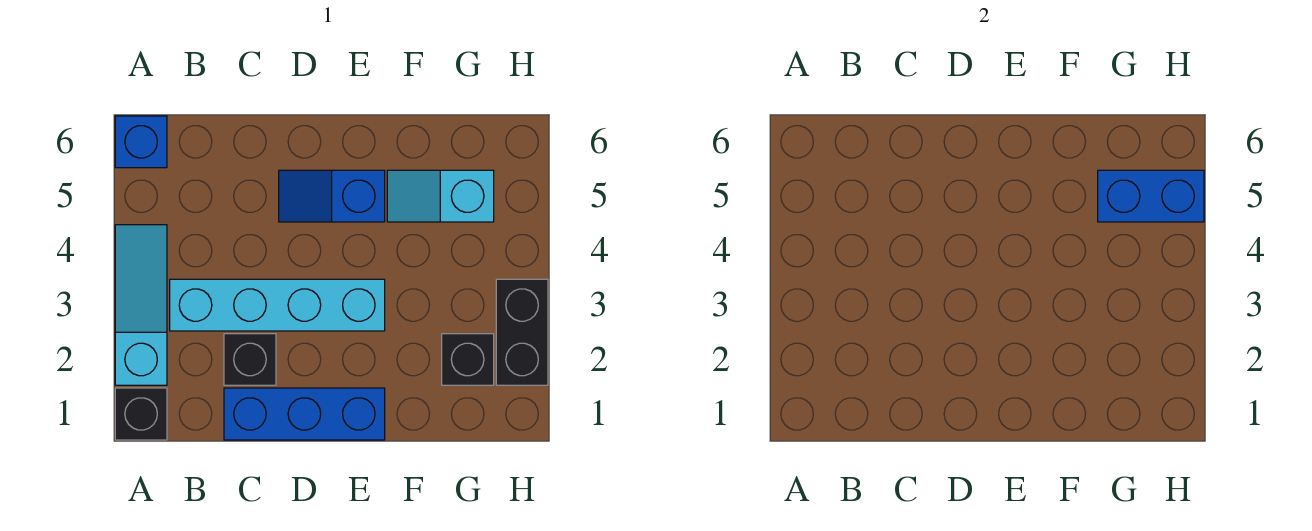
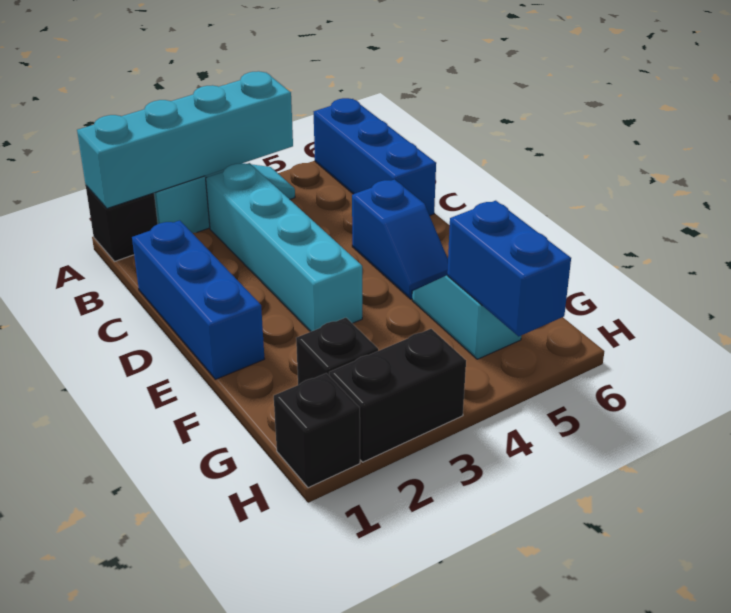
none -> cyan brick A1:A4 level 2
blue brick A6 level 1 -> blue brick A6:C6 level 1
black brick C2 level 1 -> black brick H1 level 1
blue slope D5:E5 level 1 top E -> blue slope D5:E5 level 1 top D

